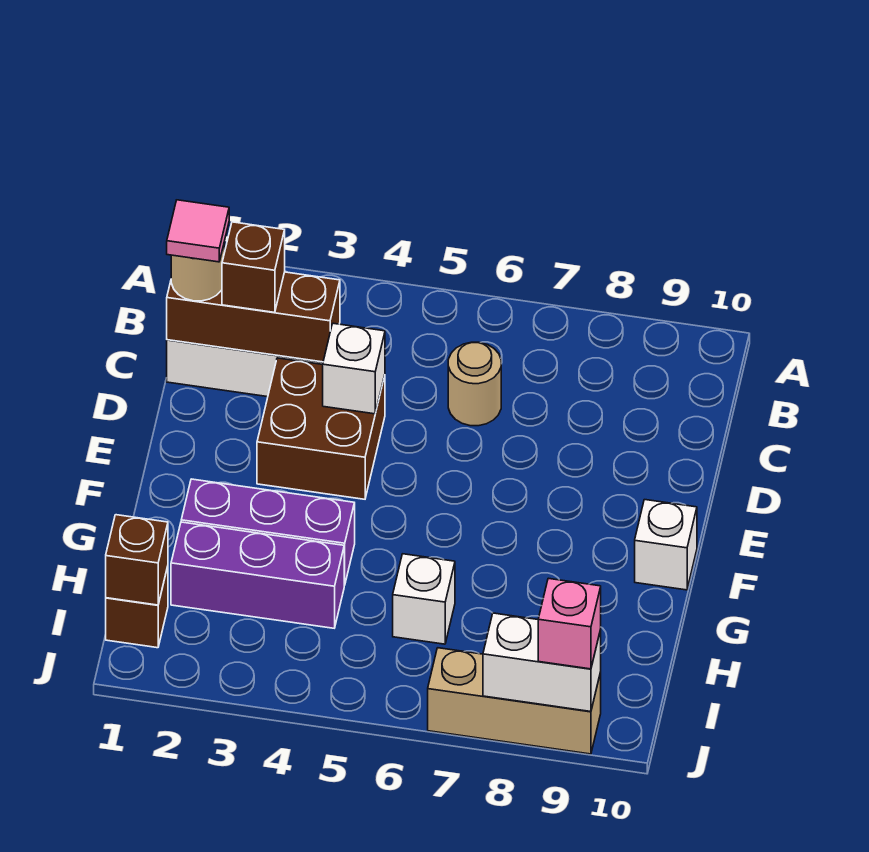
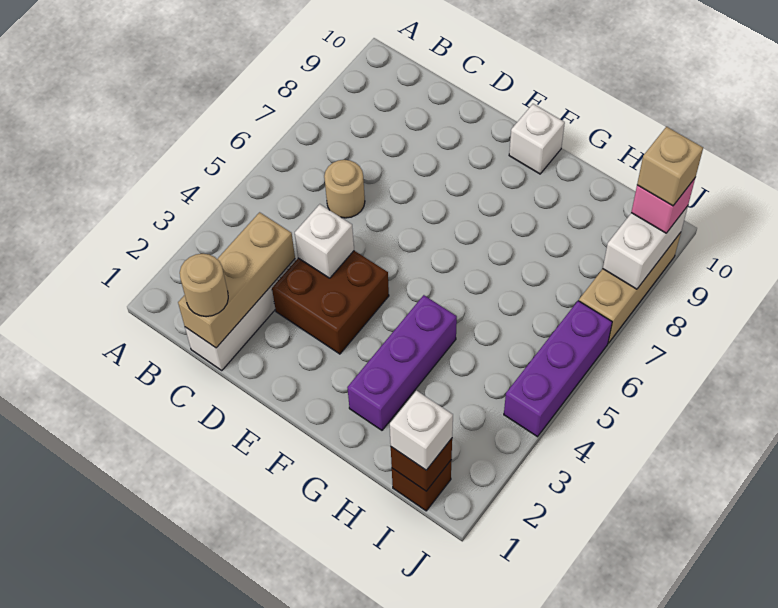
brown brick C1:C3 level 2 -> tan brick C1:C3 level 2
pink tile C1 level 4 -> none
brown brick C2 level 3 -> none
purple brick H2:H4 level 1 -> purple brick J4:J6 level 1
white brick H6 level 1 -> white brick I1 level 3
none -> tan brick J9 level 4

